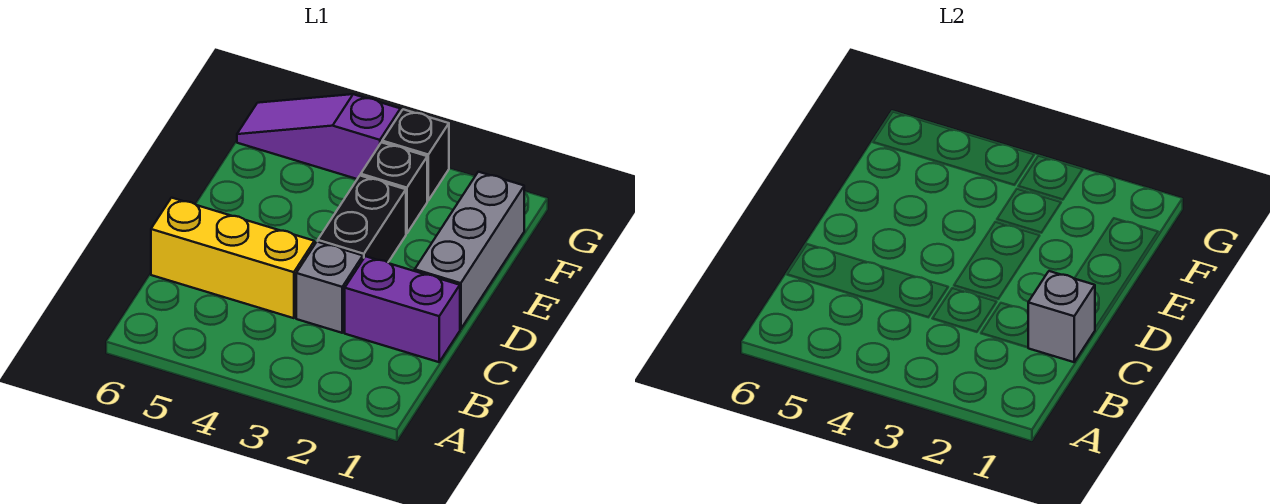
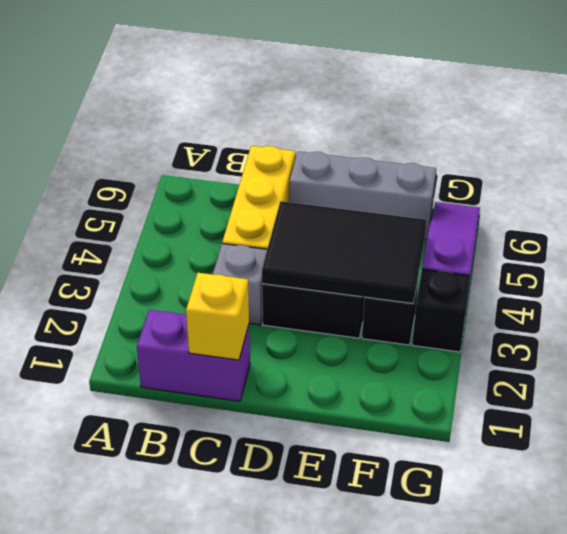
purple brick C1:C2 level 1 -> purple brick B1:C1 level 1
grey brick C1 level 2 -> yellow brick C1 level 2
grey brick D1:F1 level 1 -> grey brick D6:F6 level 1
none -> black tile D3:F4 level 2

